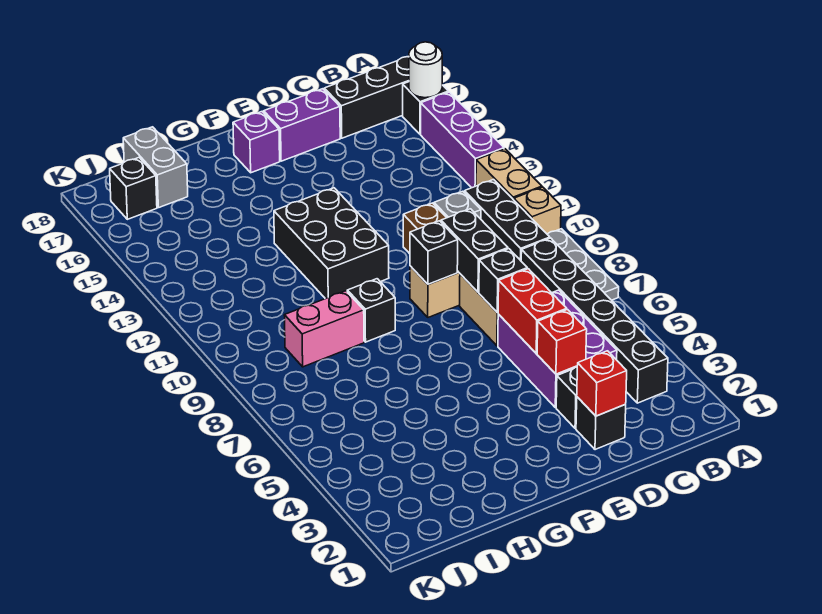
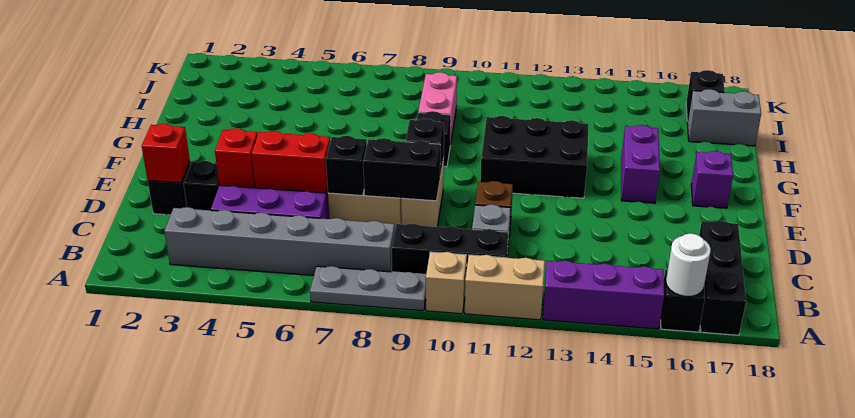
black brick B3:B8 level 1 -> grey brick B3:B8 level 1
purple brick D17:E17 level 1 -> purple brick F15:G15 level 1

